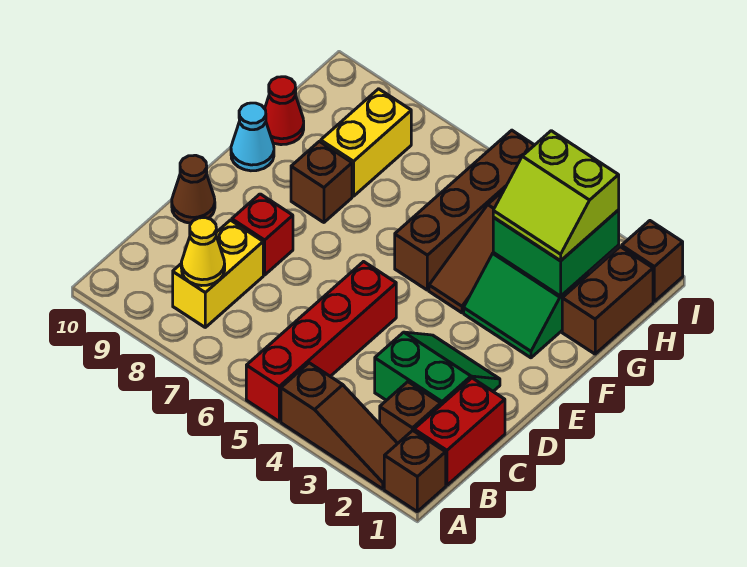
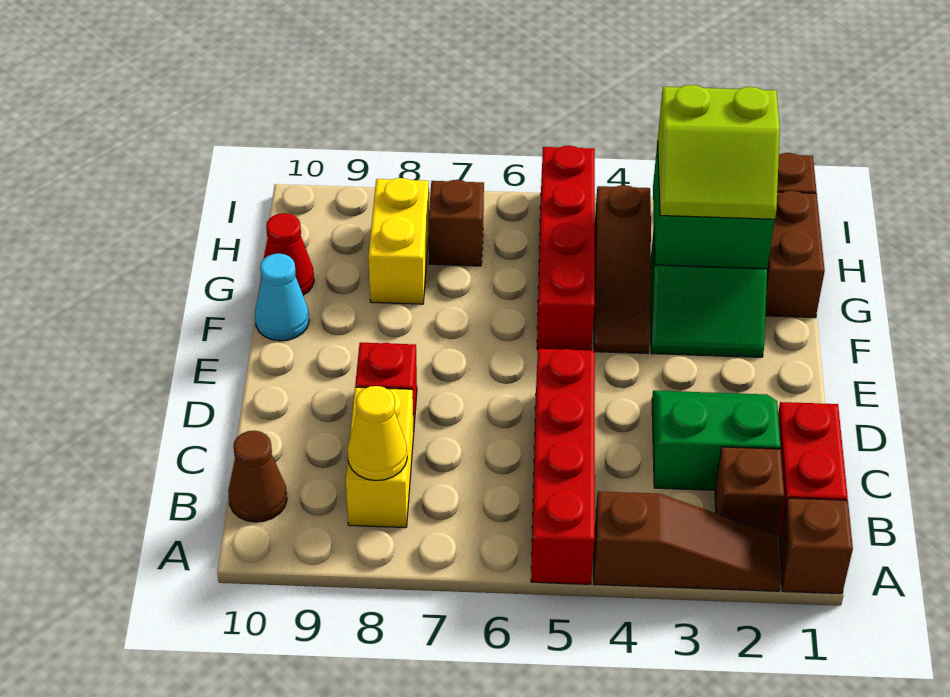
brown cone D10 level 1 -> brown cone B10 level 1
brown brick F5:I5 level 1 -> red brick F5:I5 level 1
brown brick F8 level 1 -> brown brick H7 level 1

